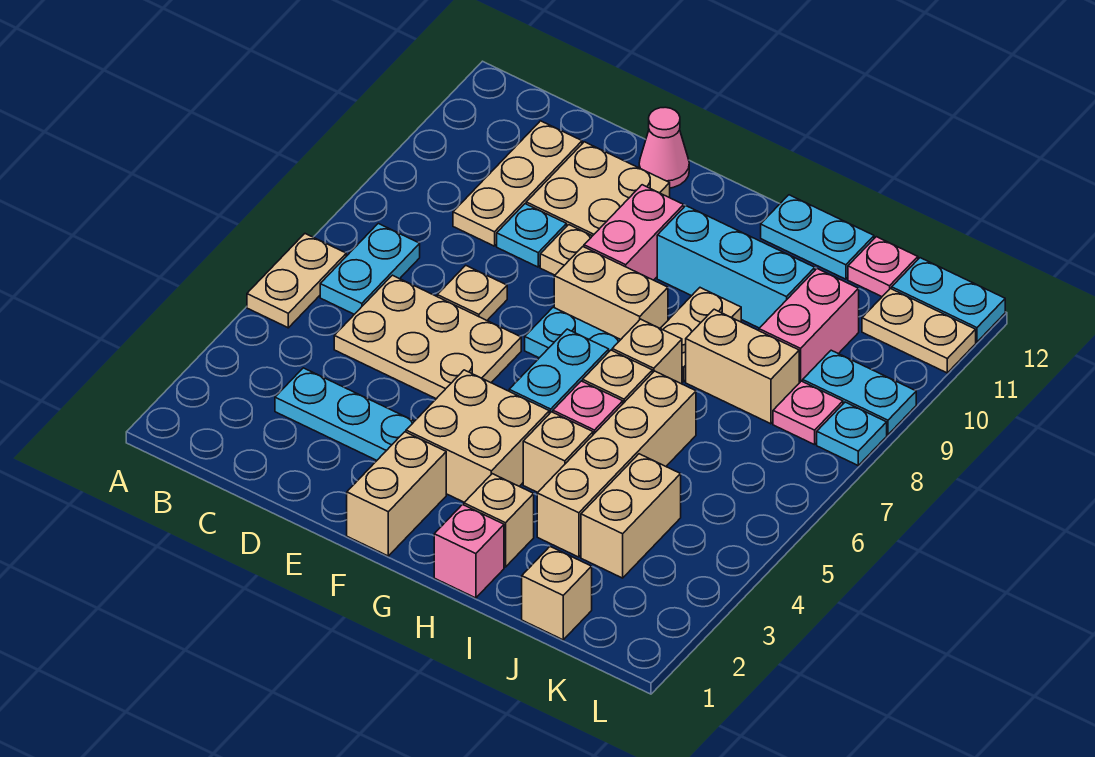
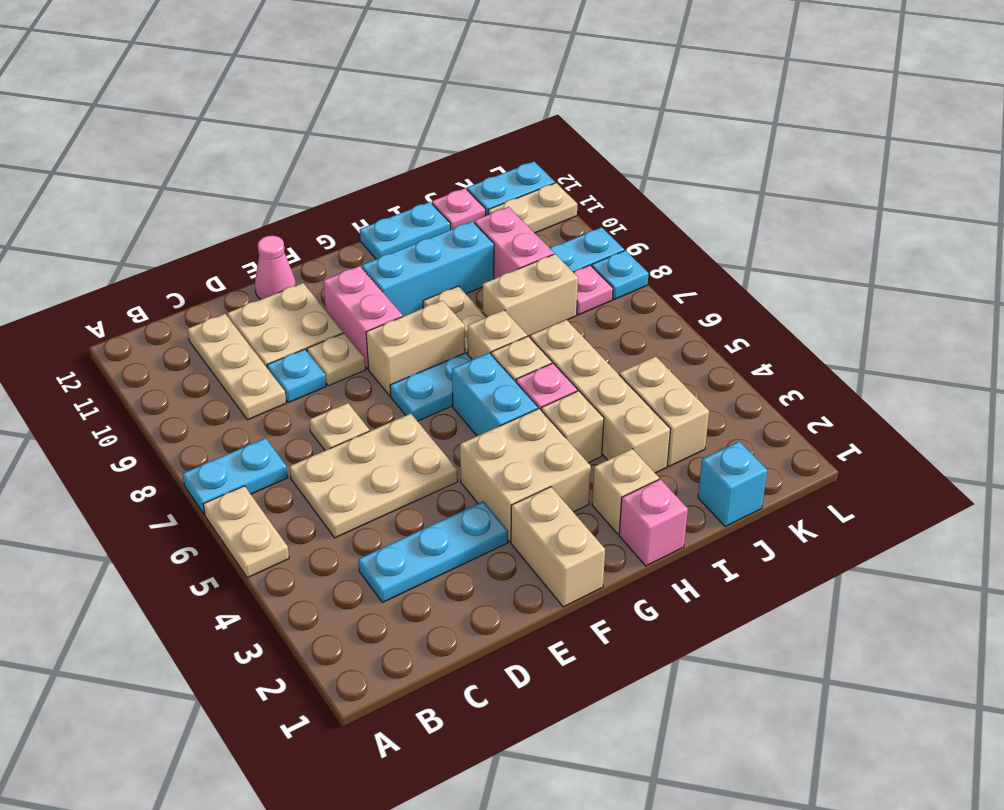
cyan plate B6:B7 level 1 -> cyan plate A7:B7 level 1
tan brick J1 level 1 -> cyan brick J1 level 1

